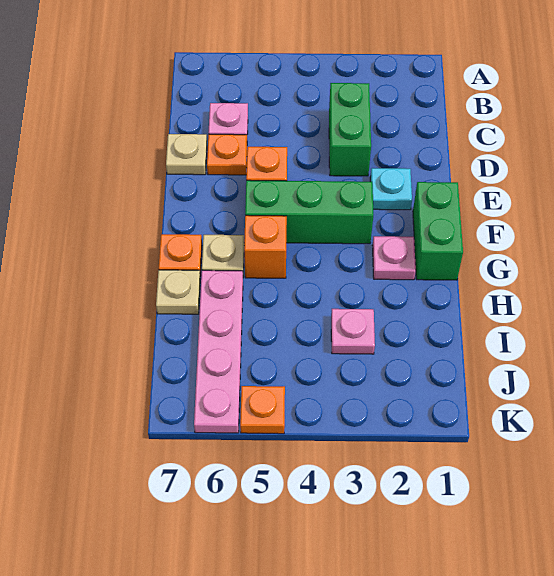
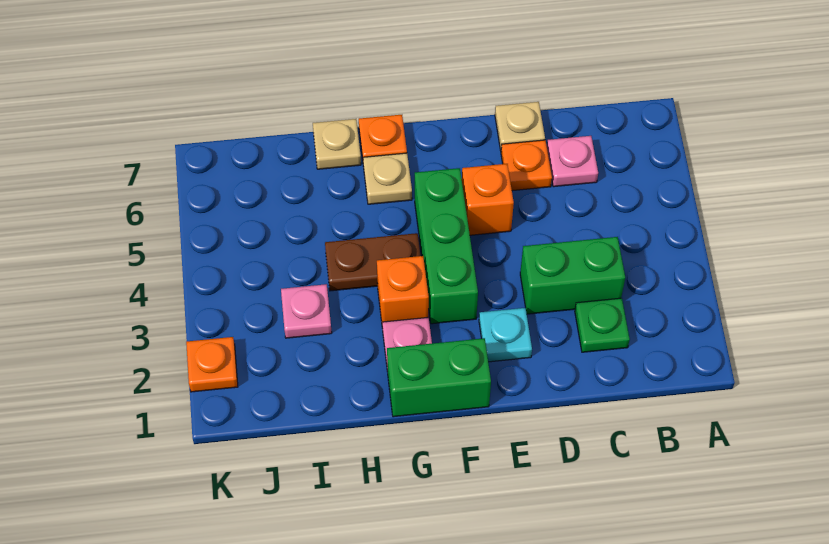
none -> green plate C2 level 1
none -> brown plate G4:H4 level 1
orange brick G5 level 1 -> orange brick G3 level 1
pink plate H6:K6 level 1 -> none
orange plate K5 level 1 -> orange plate K2 level 1

